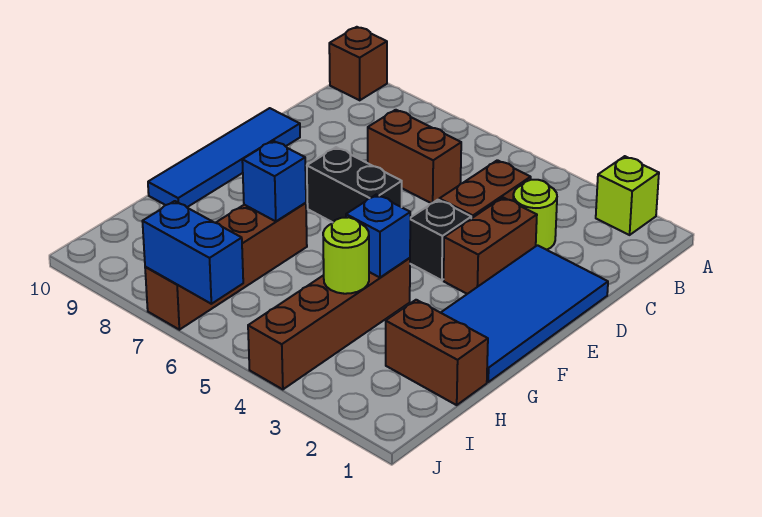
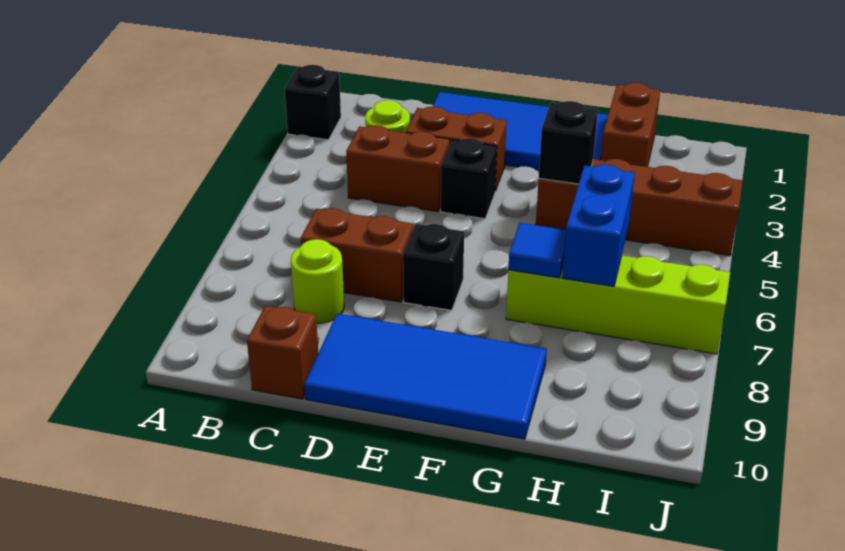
lime brick A2 level 1 -> black brick A2 level 1
brown brick A10 level 1 -> brown brick C10 level 1
brown brick C6:C7 level 1 -> brown brick C7:D7 level 1
blue tile D10:G10 level 1 -> blue tile D9:G10 level 1
black brick E6:E7 level 1 -> black brick E7 level 1
blue brick G4 level 2 -> black brick G4 level 2
brown brick G7:J7 level 1 -> lime brick G7:J7 level 1
blue brick G7 level 2 -> blue tile G7 level 2
lime round brick H4 level 2 -> lime round brick C8 level 1
blue brick J6:J7 level 2 -> blue brick H6:H7 level 2

